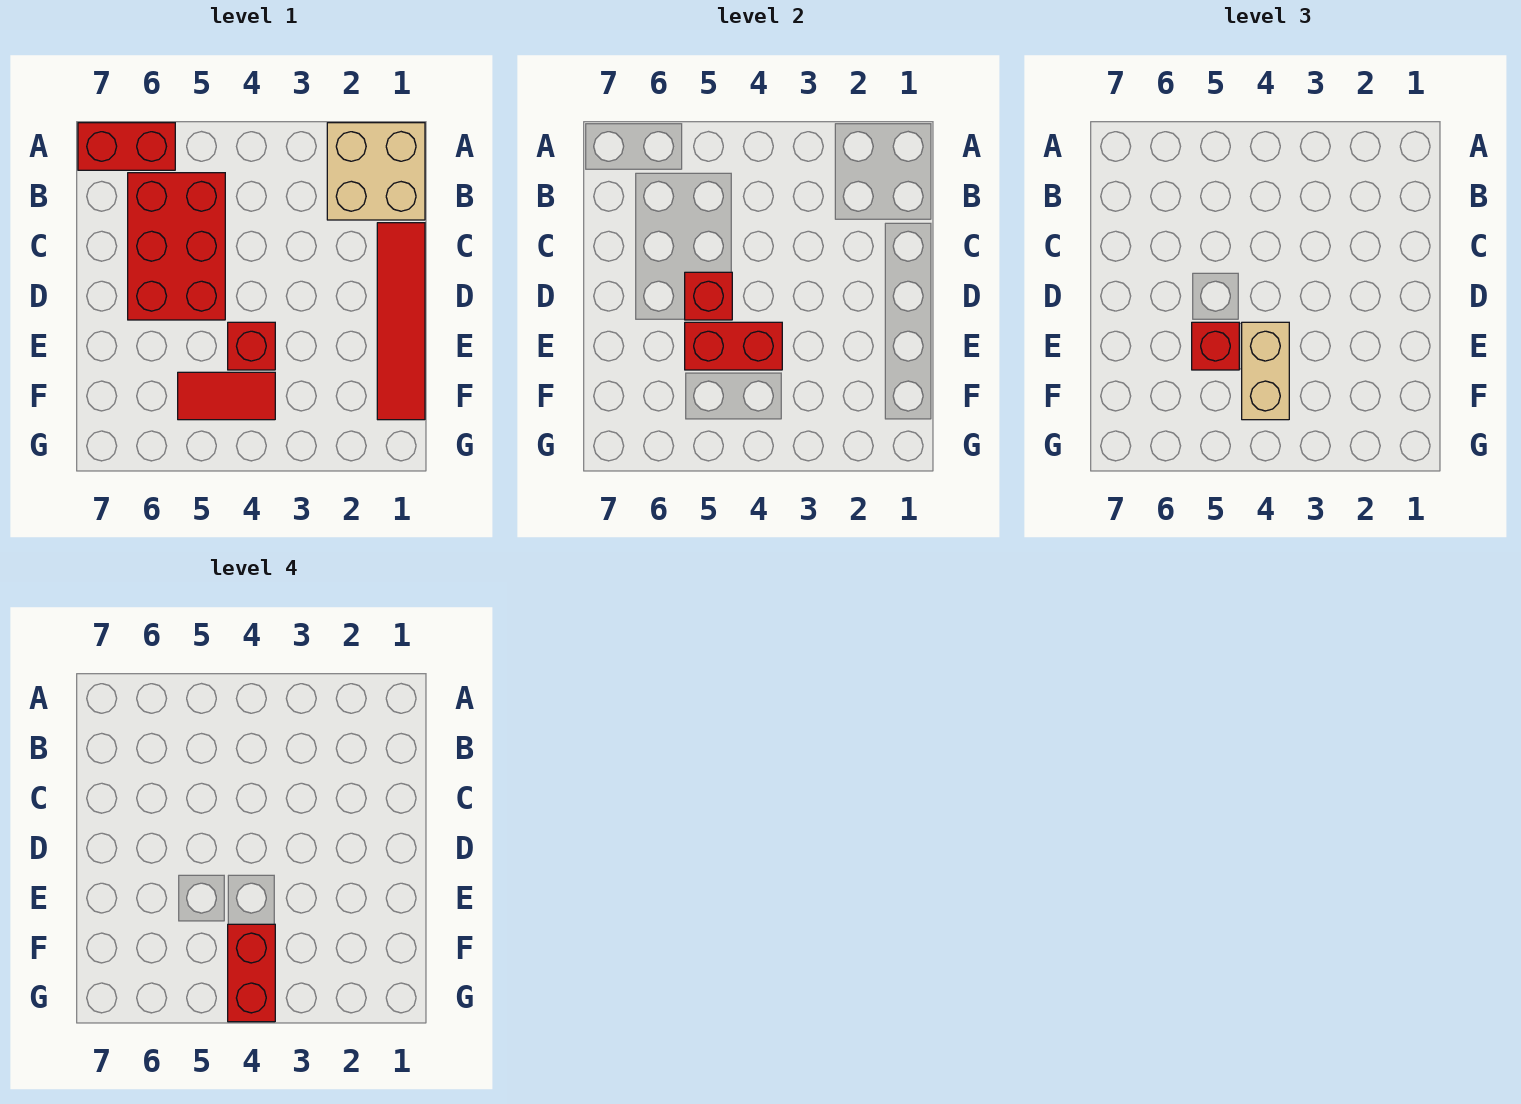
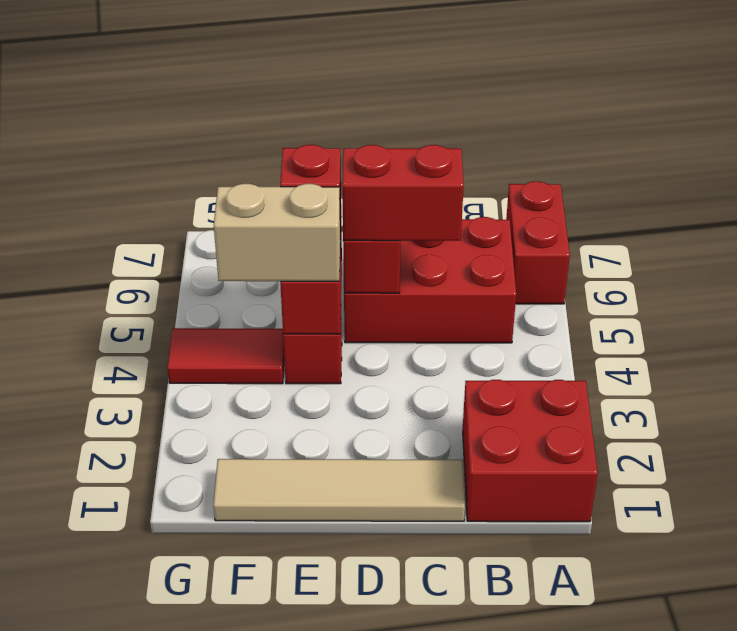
tan brick A1:B2 level 1 -> red brick A1:B2 level 1
red tile C1:F1 level 1 -> tan tile C1:F1 level 1
red tile F4:F5 level 1 -> red tile F4:G4 level 1
red brick F4:G4 level 4 -> red brick C5:D5 level 3

